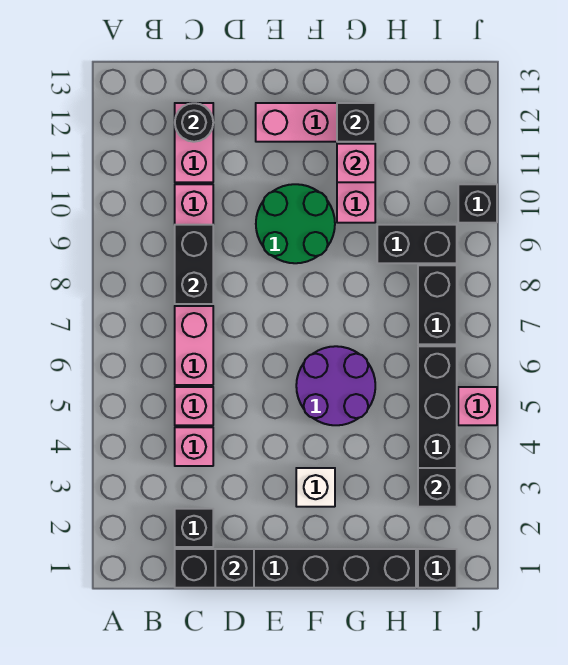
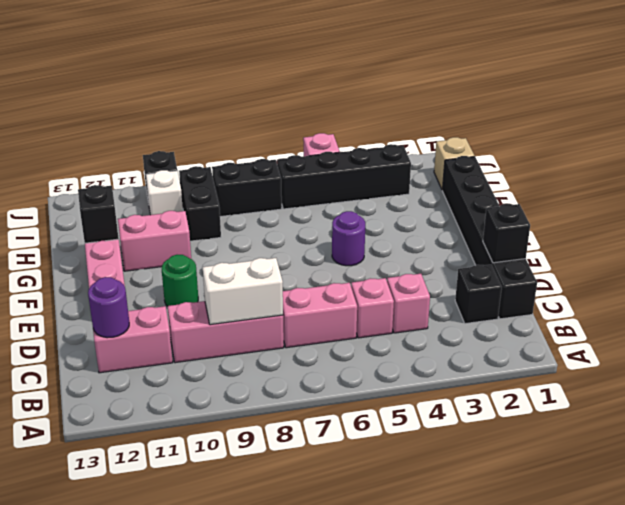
black brick C8:C9 level 2 -> white brick C8:C9 level 2
black round brick C12 level 2 -> purple round brick C12 level 2
green round brick E9:F10 level 1 -> green round brick E10 level 1
white brick F3 level 1 -> white brick I10 level 1
purple round brick F5:G6 level 1 -> purple round brick F5 level 1
pink brick G11 level 2 -> none
black brick I1 level 1 -> tan brick I1 level 1
black brick I3 level 2 -> none

